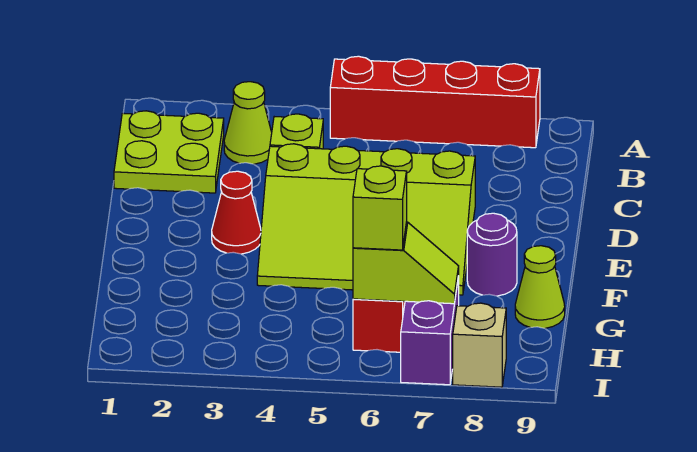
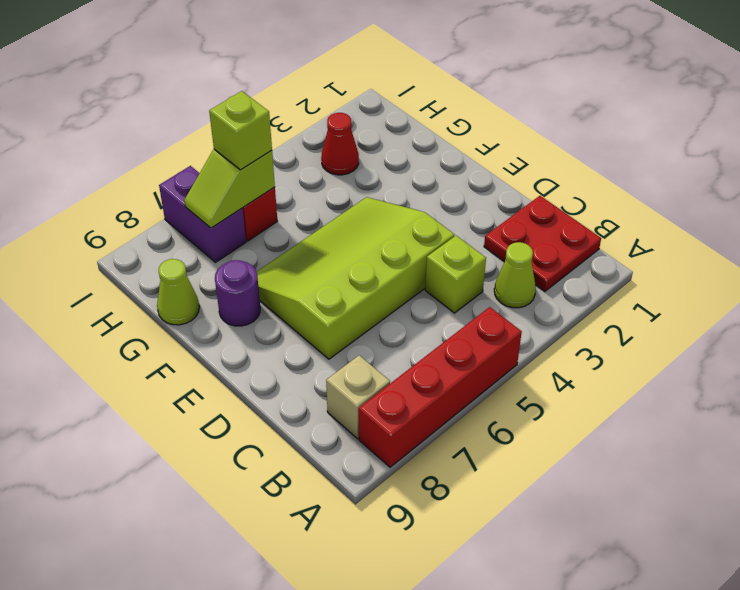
lime plate B1:C2 level 1 -> red plate B1:C2 level 1
red cone E3 level 1 -> red cone H3 level 1
tan brick I8 level 1 -> tan brick B8 level 1

